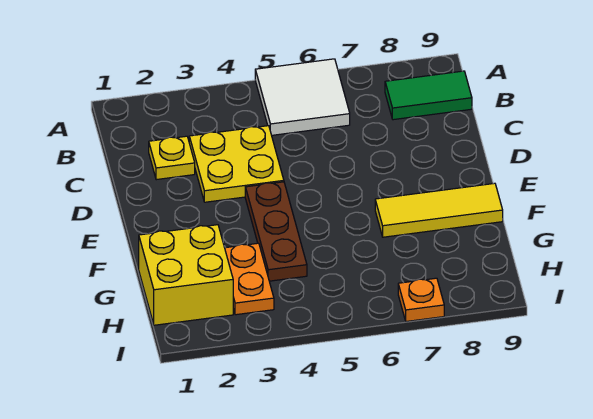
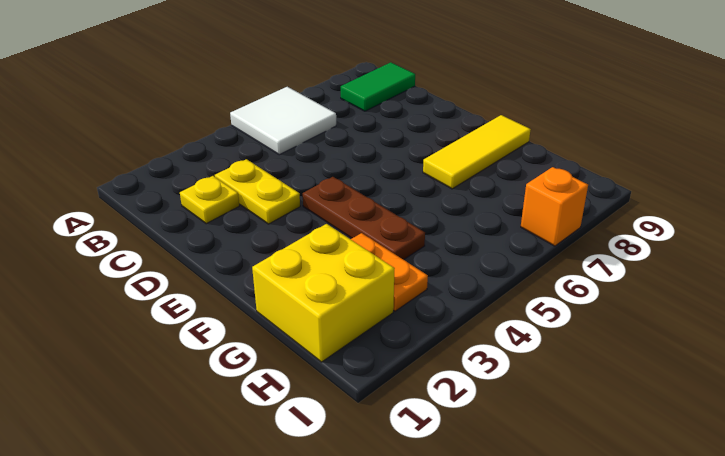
yellow plate C3:D4 level 1 -> yellow plate C3:D3 level 1
orange plate I7 level 1 -> orange brick I7 level 1

